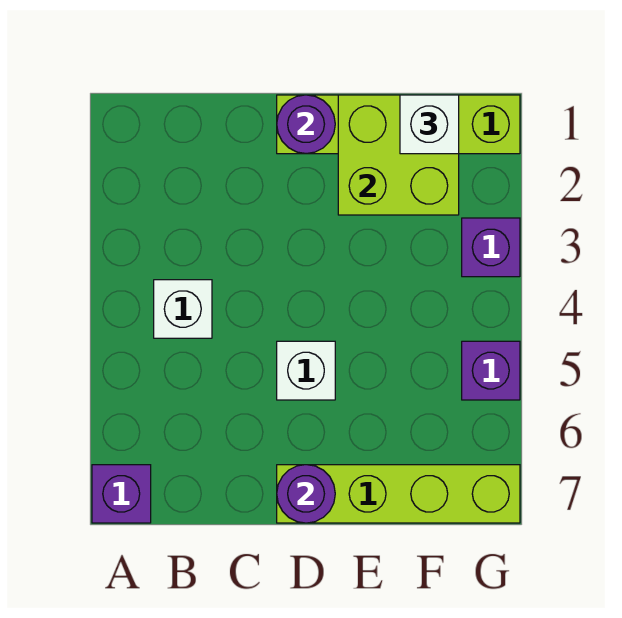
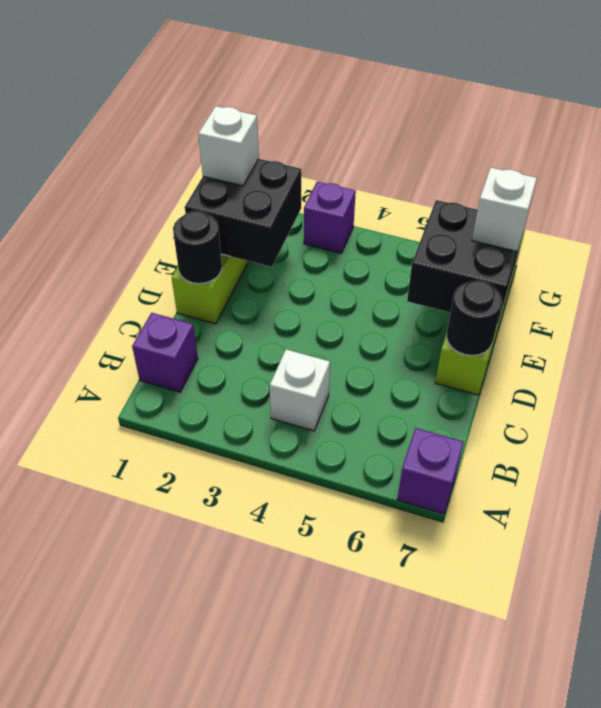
purple round brick D1 level 2 -> black round brick D1 level 2
white brick D5 level 1 -> white brick F7 level 3
purple round brick D7 level 2 -> black round brick D7 level 2
lime brick E1:F2 level 2 -> black brick E1:F2 level 2
none -> black brick E6:F7 level 2
purple brick G5 level 1 -> purple brick B1 level 1

